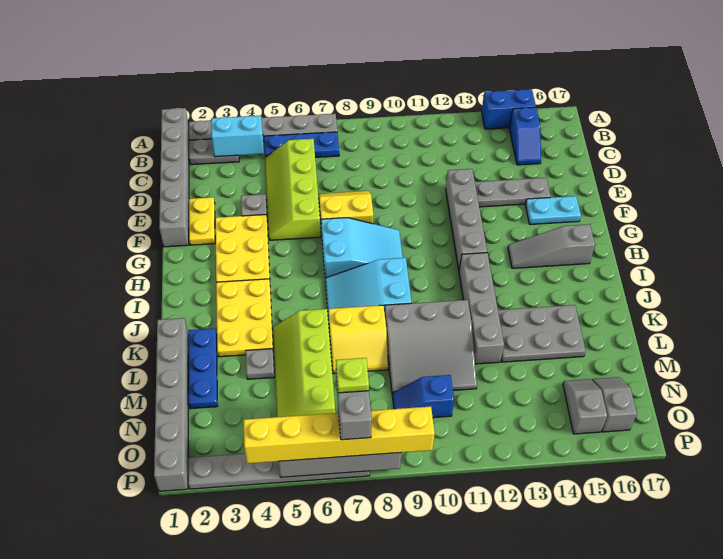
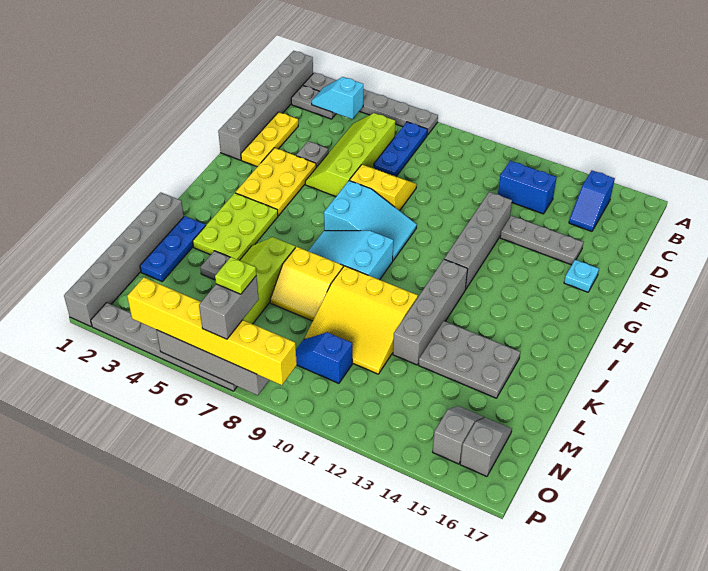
blue brick A14:A15 level 1 -> blue brick C12:C13 level 1
cyan brick B3:B4 level 2 -> cyan slope B3:B4 level 2 top 4
blue plate B5:B7 level 1 -> blue plate B7:D7 level 1
yellow plate E2:F2 level 1 -> yellow plate D2:F2 level 1
cyan plate F15:F16 level 1 -> cyan plate F16 level 1
grey slope H14:H16 level 1 top 16 -> none
yellow plate I3:K4 level 1 -> lime plate I3:K4 level 1
grey slope K9:M11 level 1 top K -> yellow slope K9:M11 level 1 top K

